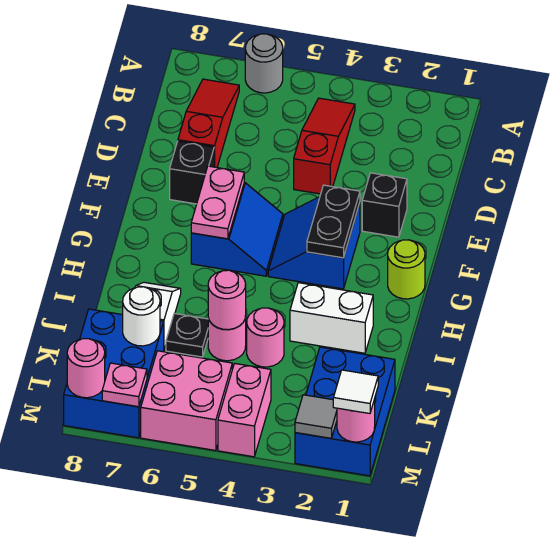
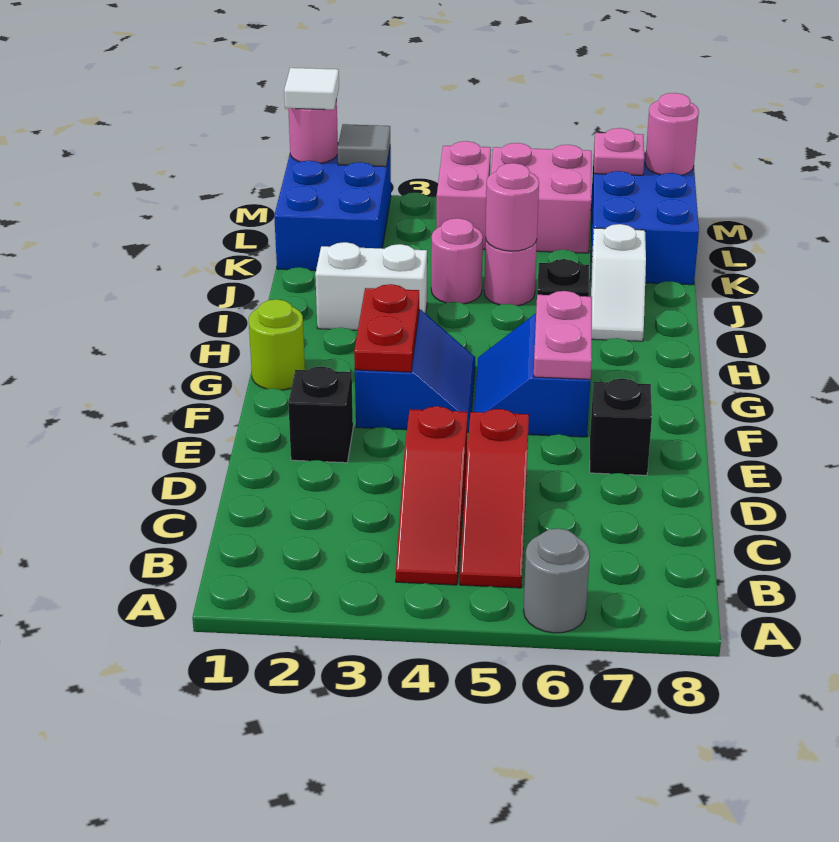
red slope B7:D7 level 1 top D -> red slope B5:D5 level 1 top D
black plate F3:G3 level 2 -> red plate F3:G3 level 2
white round brick K7 level 2 -> none

